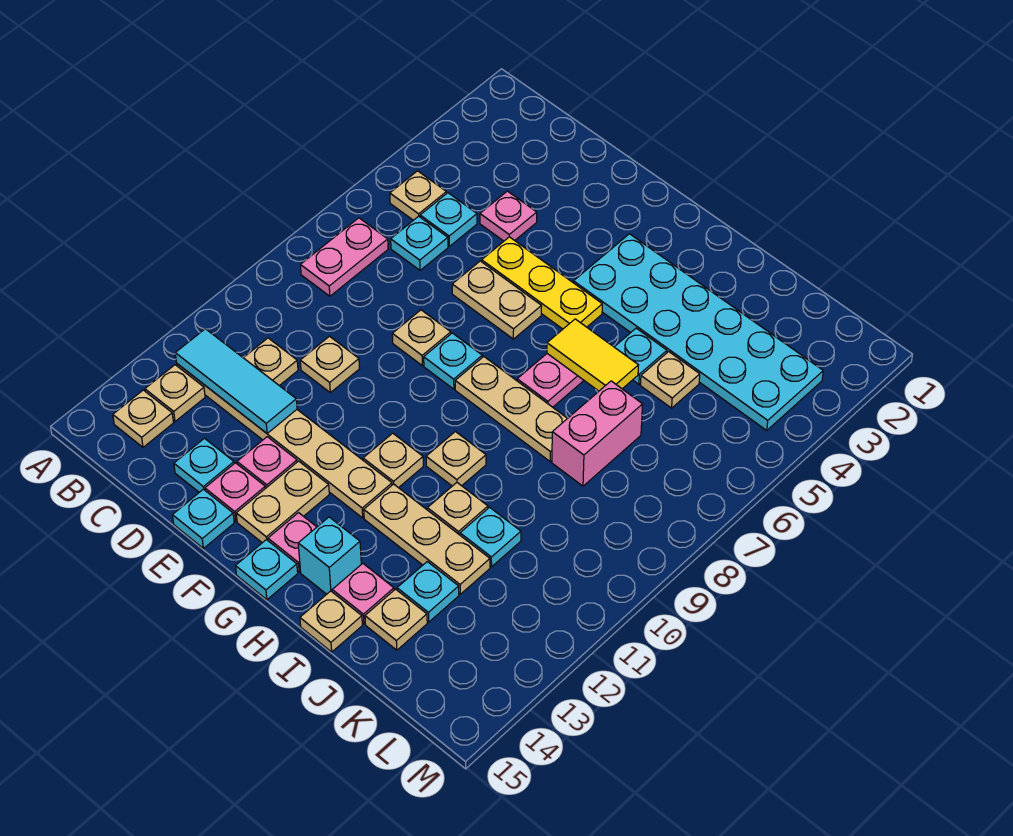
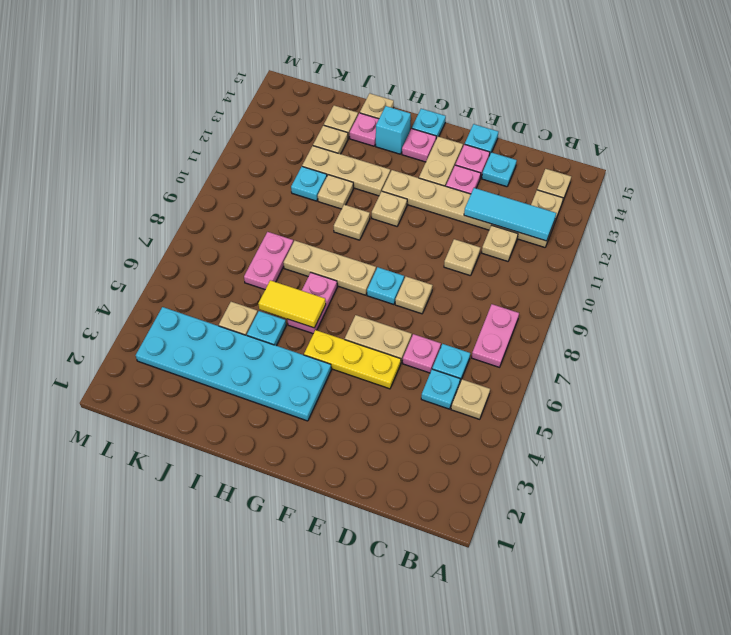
pink plate D4 level 1 -> pink plate D6 level 1
pink brick J7:J8 level 1 -> pink plate J7:J8 level 1
cyan plate J13 level 1 -> tan plate J13 level 1

